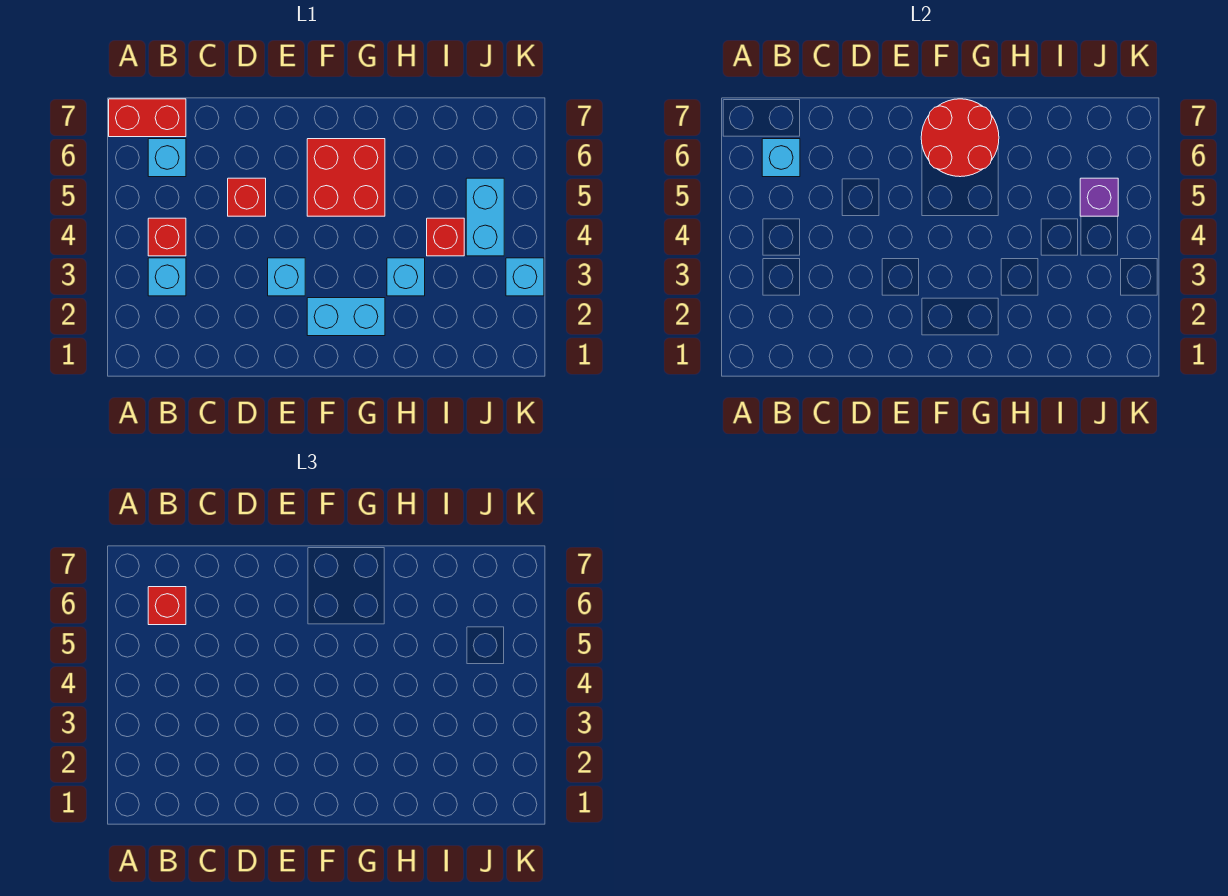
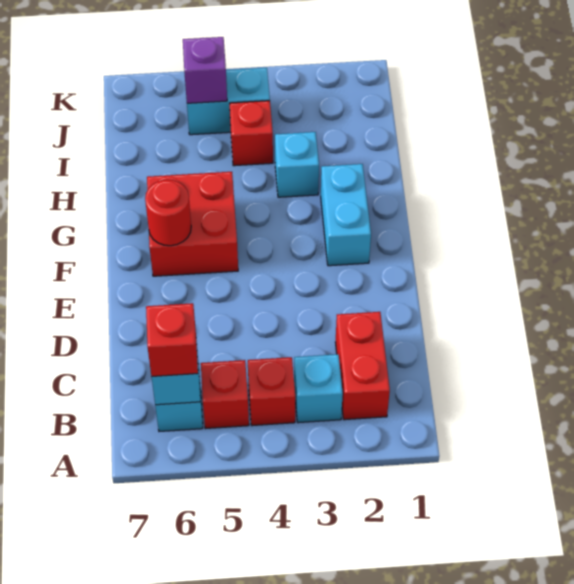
red brick A7:B7 level 1 -> red brick B2:C2 level 1
red brick D5 level 1 -> red brick B5 level 1
cyan brick E3 level 1 -> none
red round brick F6:G7 level 2 -> red round brick F6 level 2
cyan brick K3 level 1 -> none

